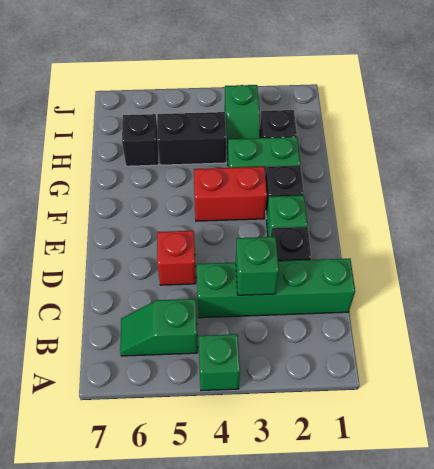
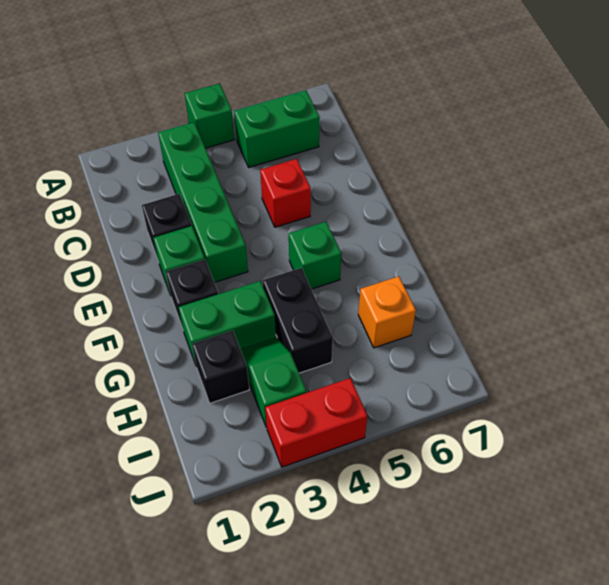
green slope B5:B6 level 1 top 5 -> green brick B5:B6 level 1
green brick C1:C4 level 1 -> green brick B3:E3 level 1
green brick C3 level 2 -> green brick F5 level 1
red brick F3:F4 level 1 -> red brick J3:J4 level 1
black brick H4:H5 level 1 -> black brick G4:H4 level 1
black brick H6 level 1 -> orange brick H6 level 1

